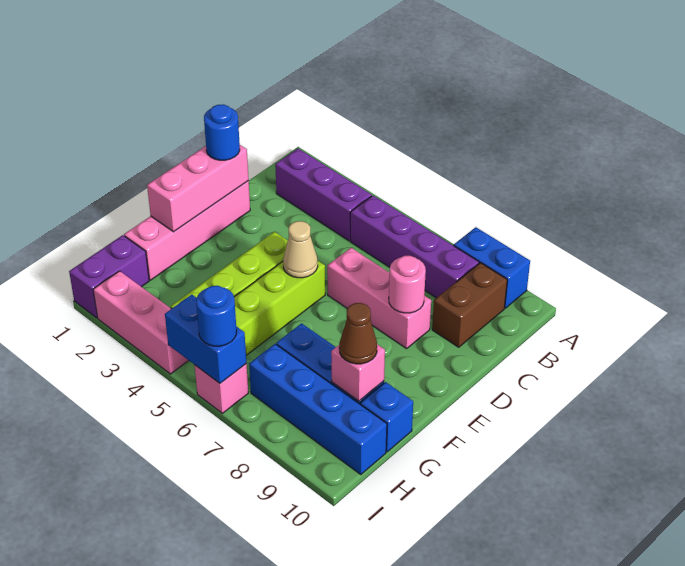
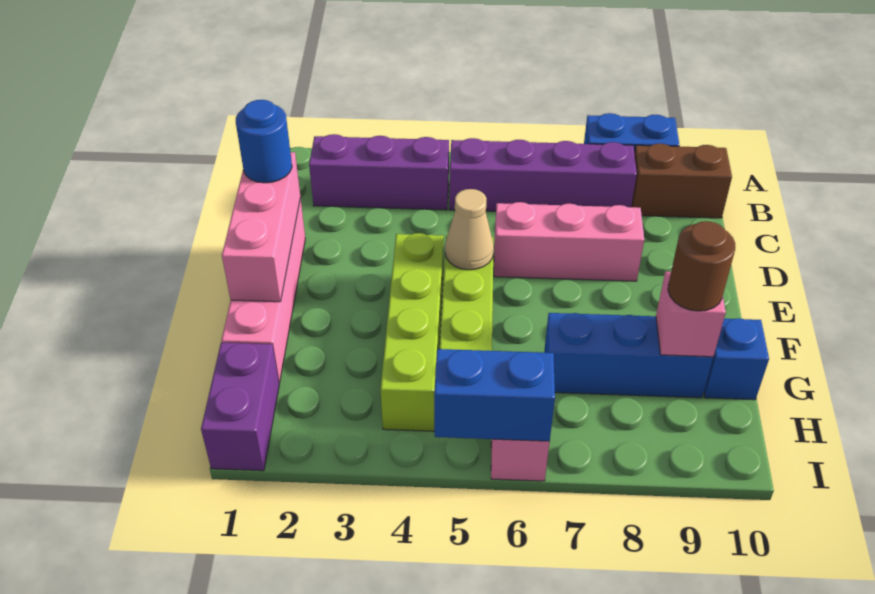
brown brick B9:C9 level 1 -> brown brick B9:B10 level 1
pink round brick D8 level 2 -> none
brown cone G9 level 3 -> brown round brick G9 level 3
blue brick H7:H10 level 1 -> none
pink brick I2:I4 level 1 -> none
blue round brick I6 level 3 -> none

